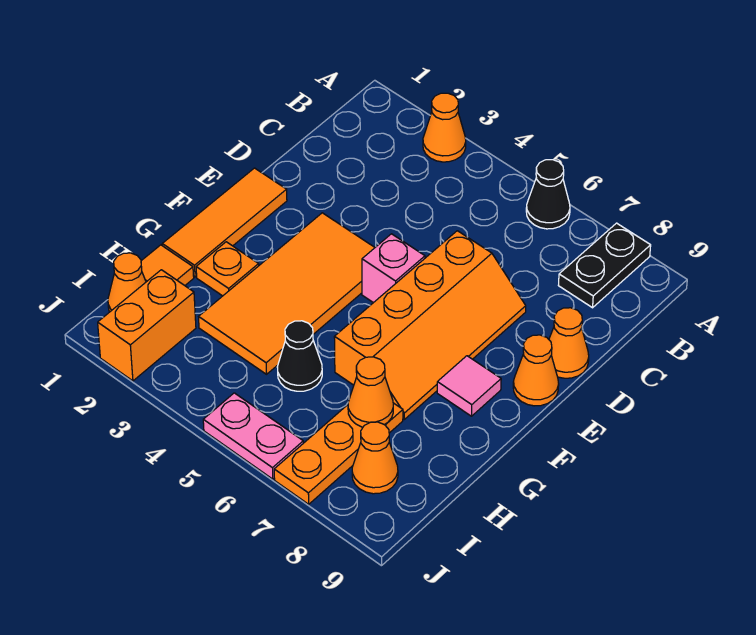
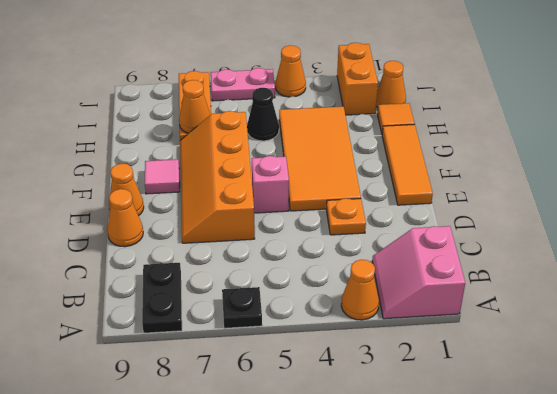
none -> pink slope A1:B2 level 1 top 1
black cone A6 level 1 -> black plate A6 level 1
orange plate G2 level 1 -> orange plate D3 level 1
orange cone I8 level 1 -> orange cone J4 level 1

